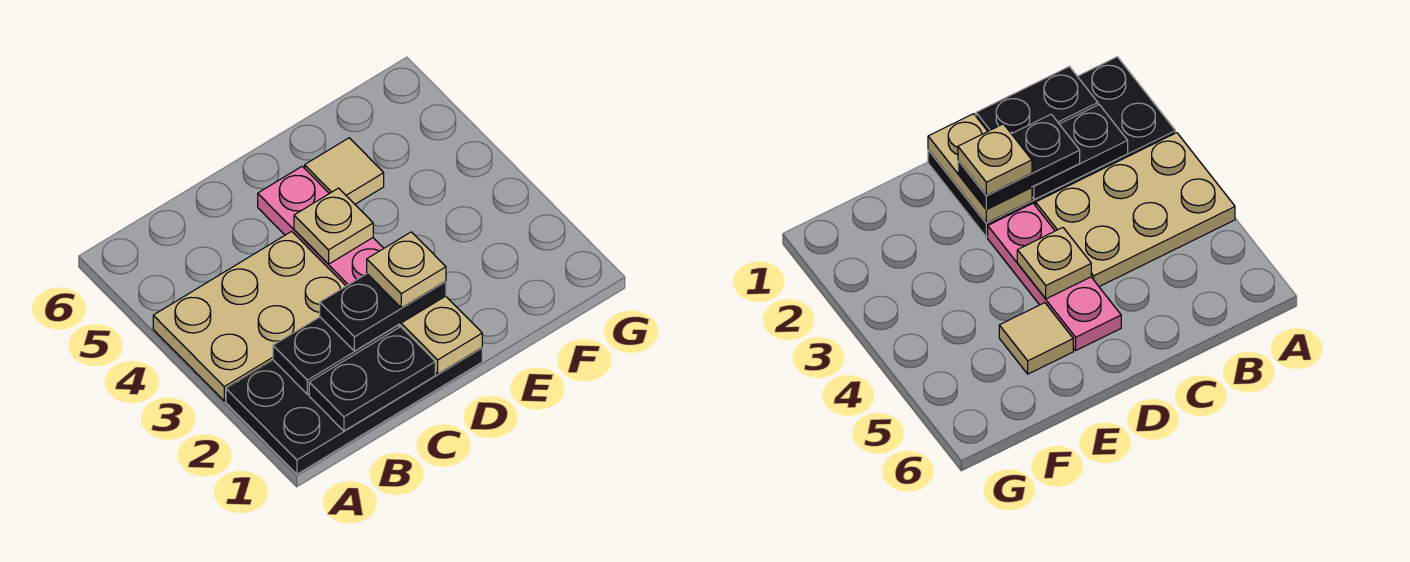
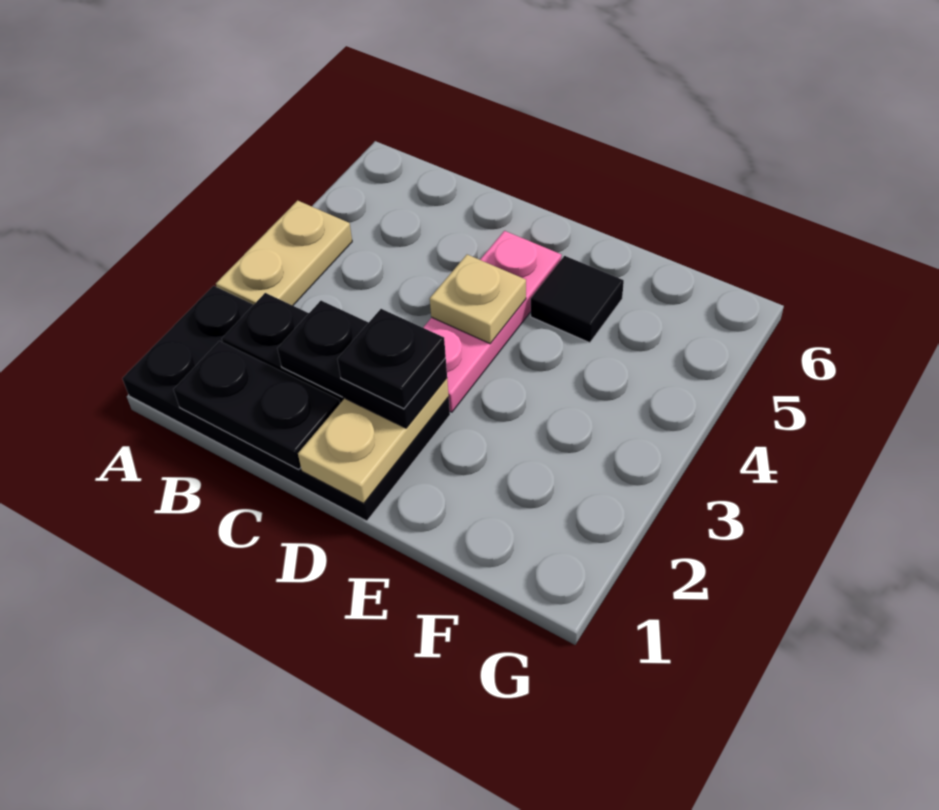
tan plate A3:C4 level 1 -> tan plate A3:A4 level 1
tan plate D2 level 4 -> black plate D2 level 4
tan tile E5 level 1 -> black tile E5 level 1

